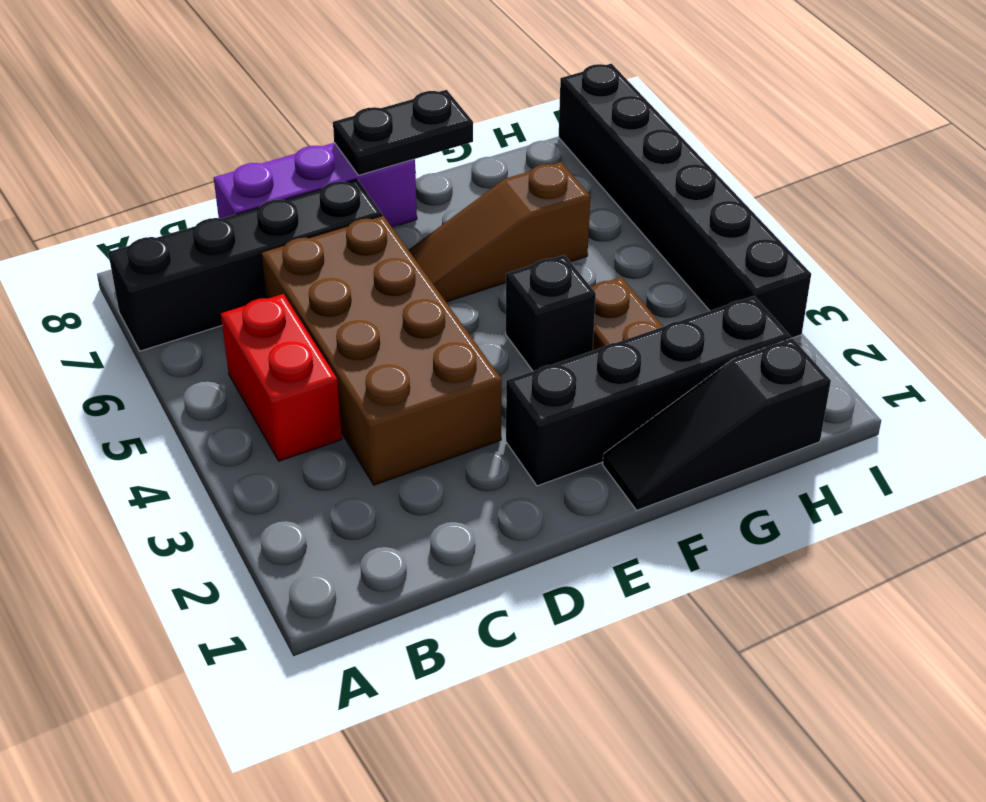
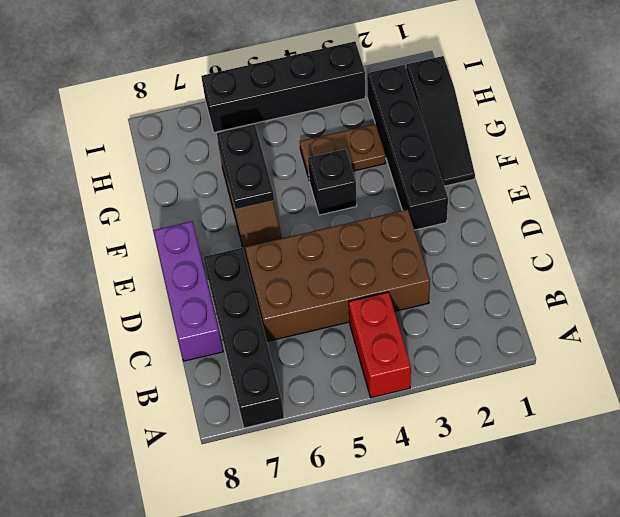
red brick B4:B5 level 1 -> red brick A4:B4 level 1
black plate E8:F8 level 2 -> black plate F6:G6 level 2
black brick I3:I8 level 1 -> black brick I3:I6 level 1

